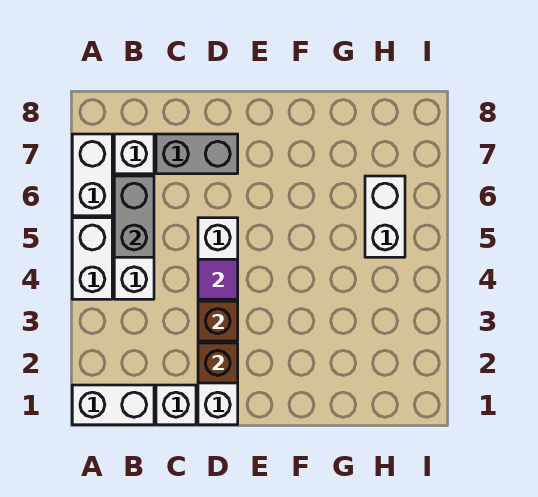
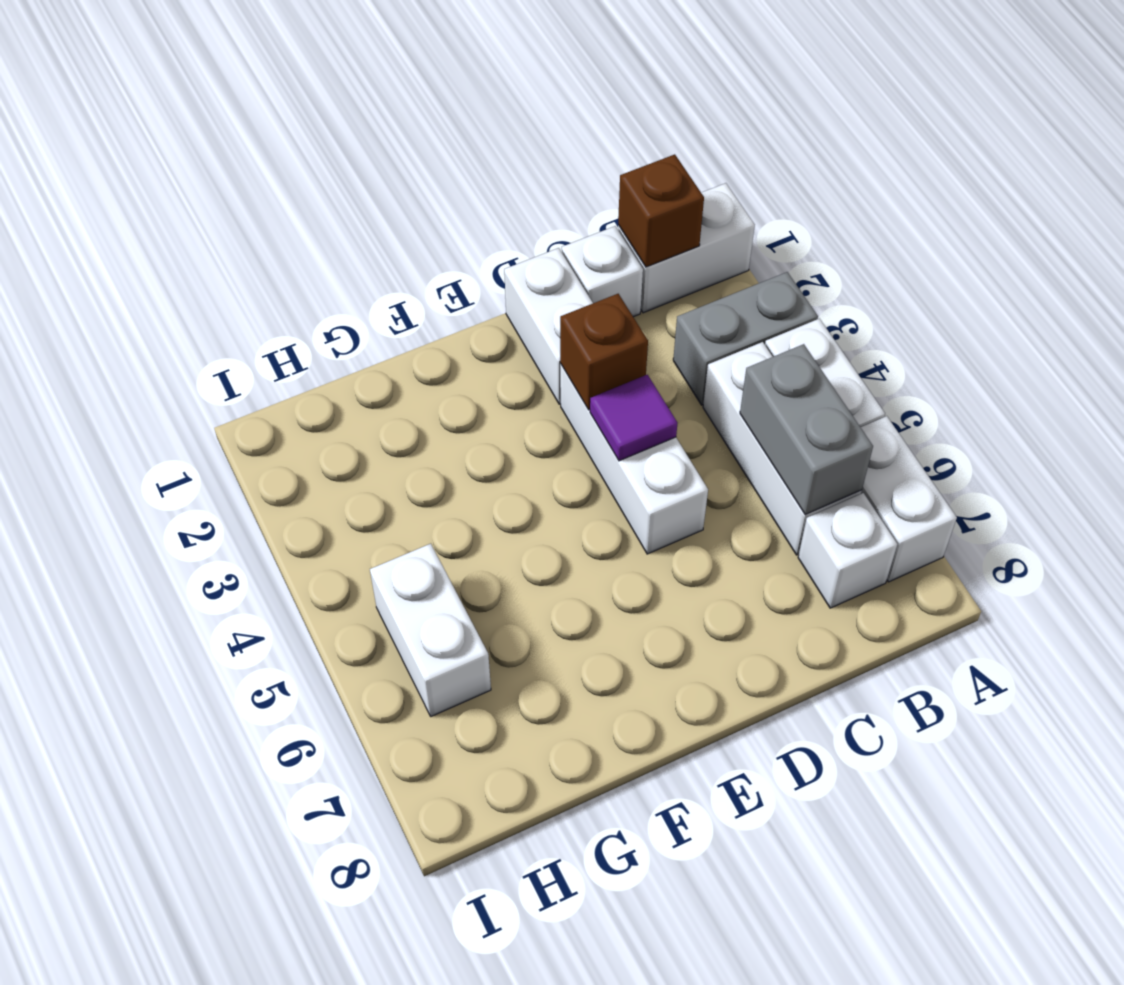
grey brick C7:D7 level 1 -> grey brick A3:B3 level 1
brown brick D2 level 2 -> brown brick B1 level 2

